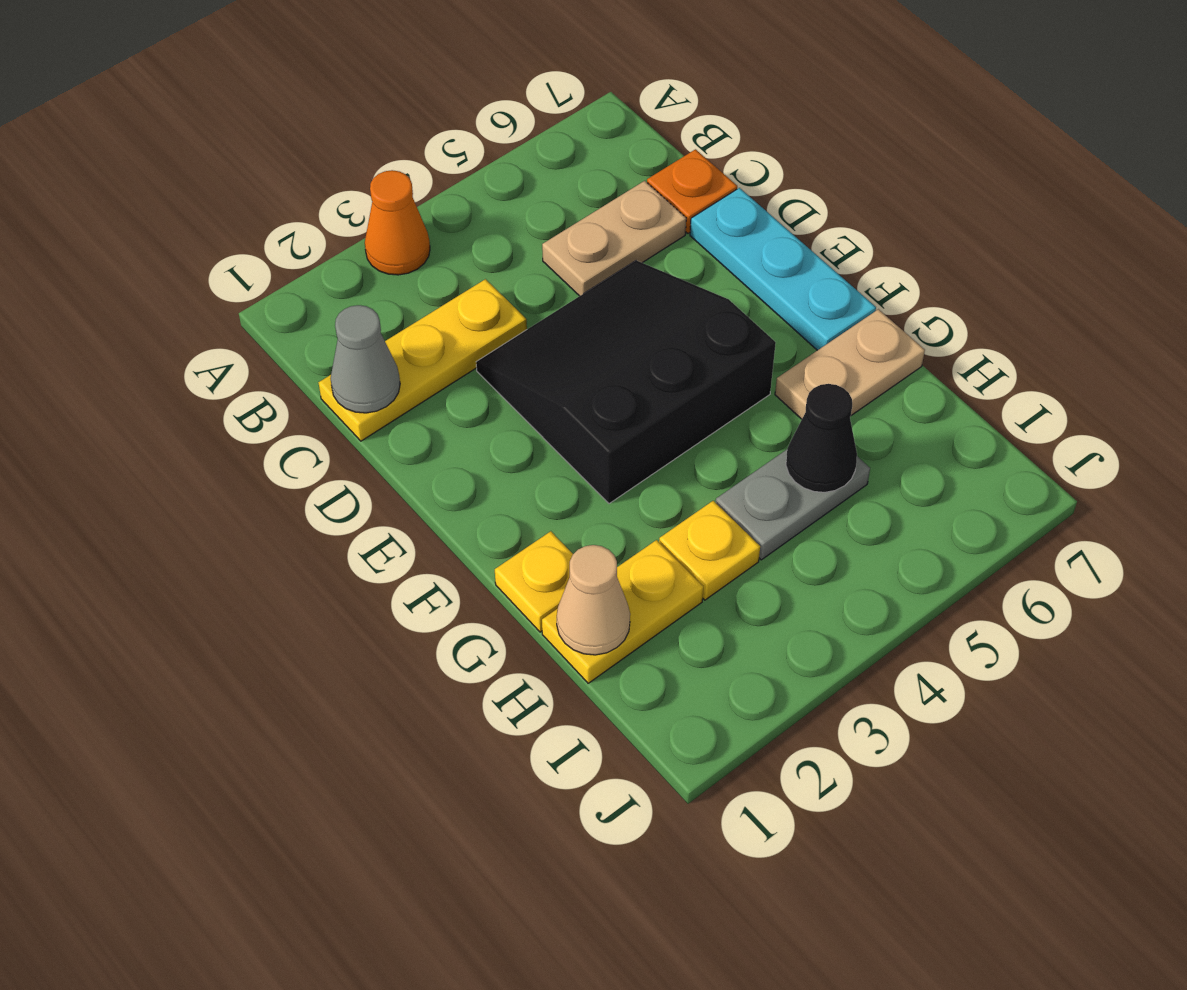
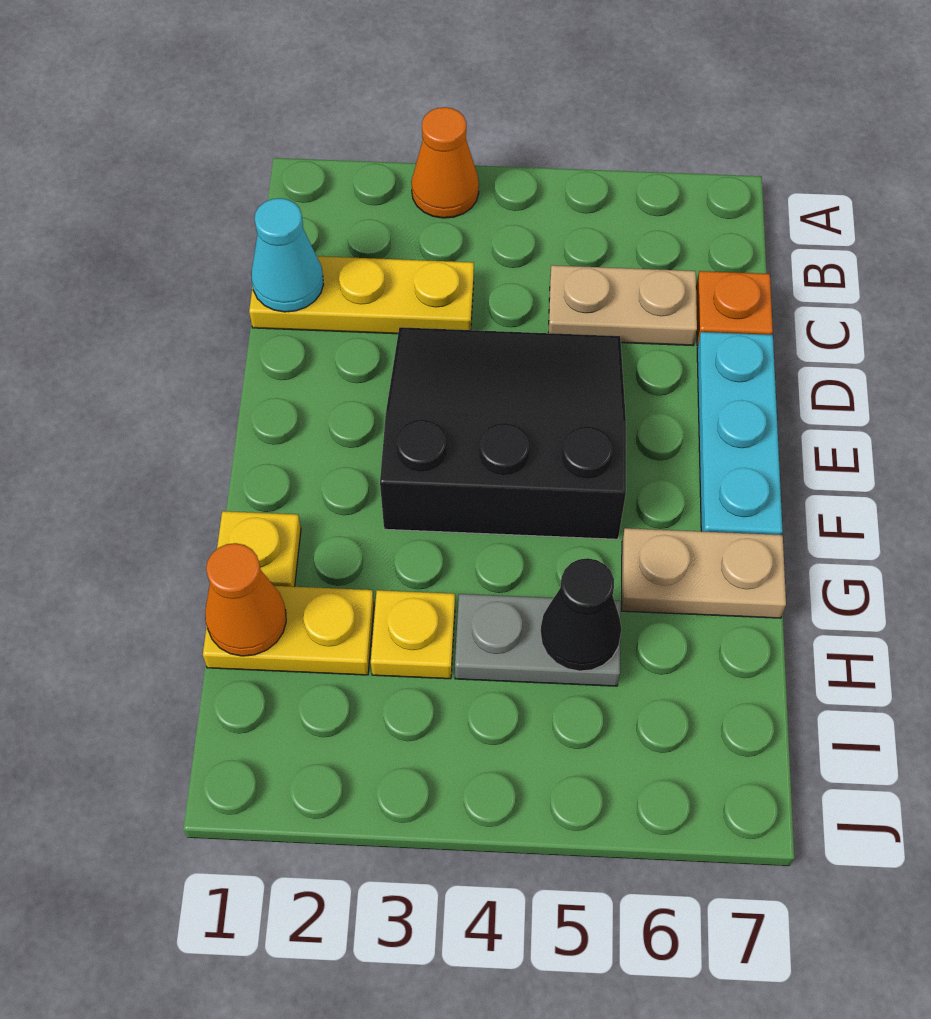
grey cone C1 level 2 -> cyan cone C1 level 2
tan cone H1 level 2 -> orange cone H1 level 2

